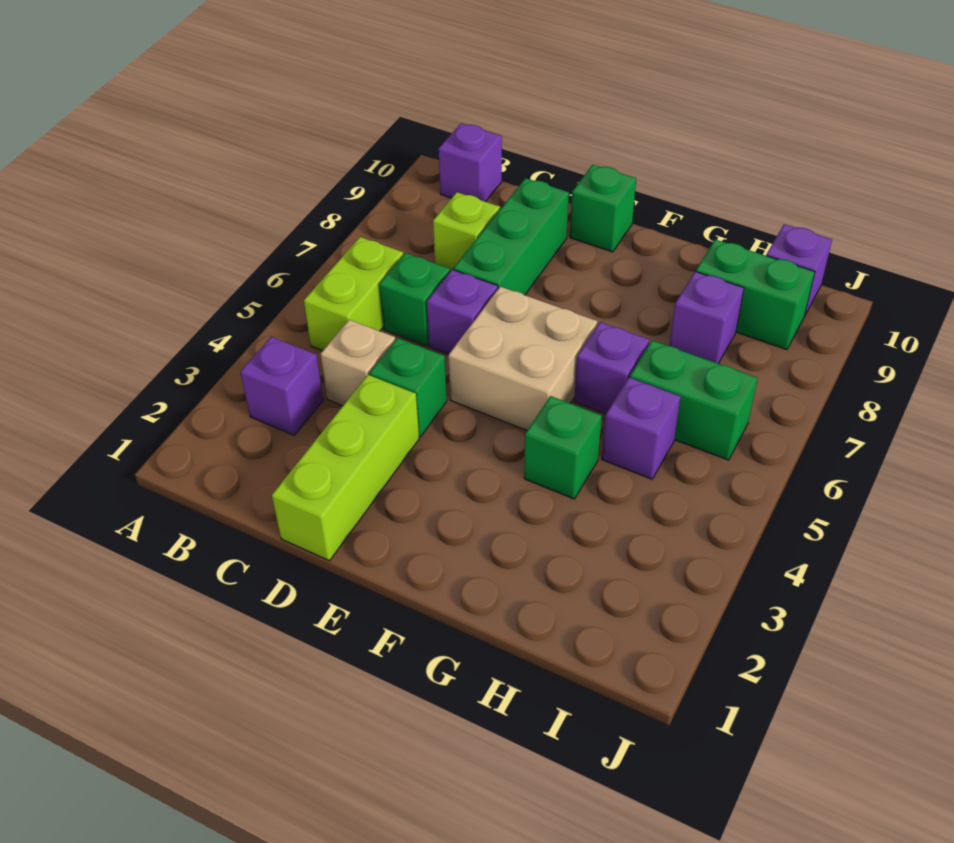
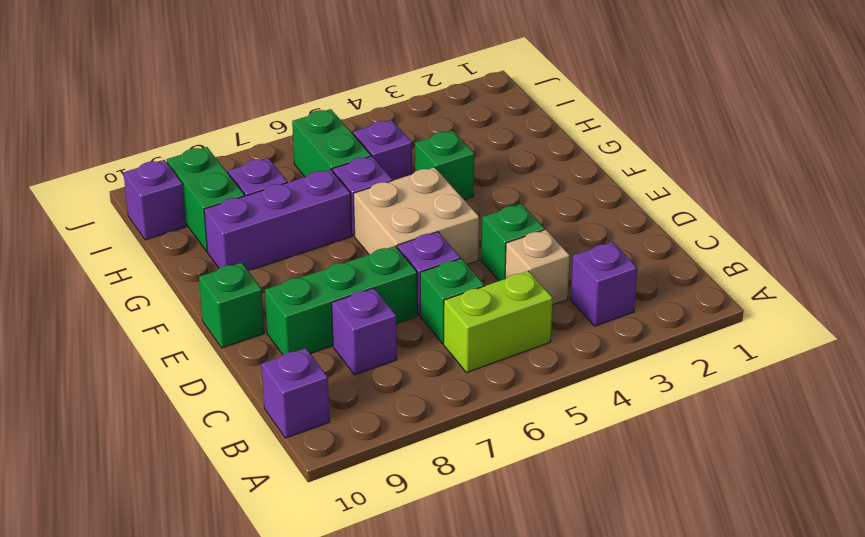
lime brick C8 level 1 -> purple brick C8 level 1
lime brick D1:D3 level 1 -> none
none -> purple brick G7:G9 level 1

